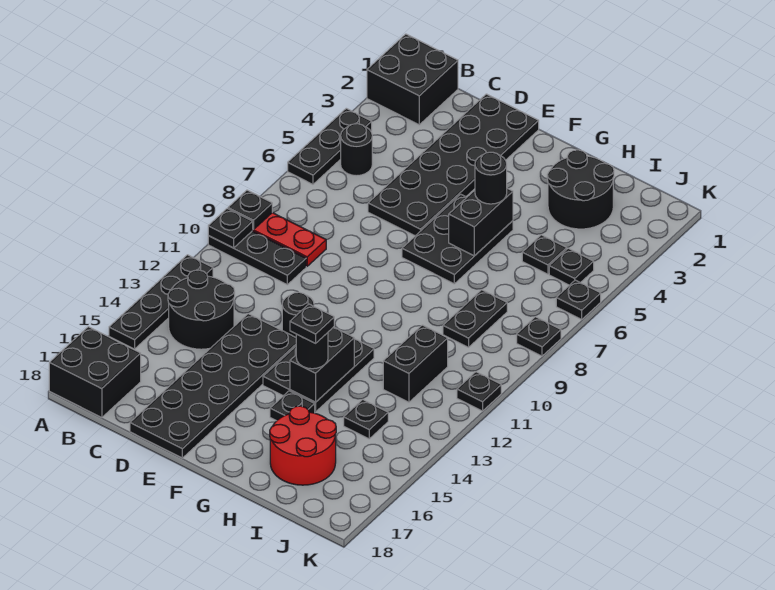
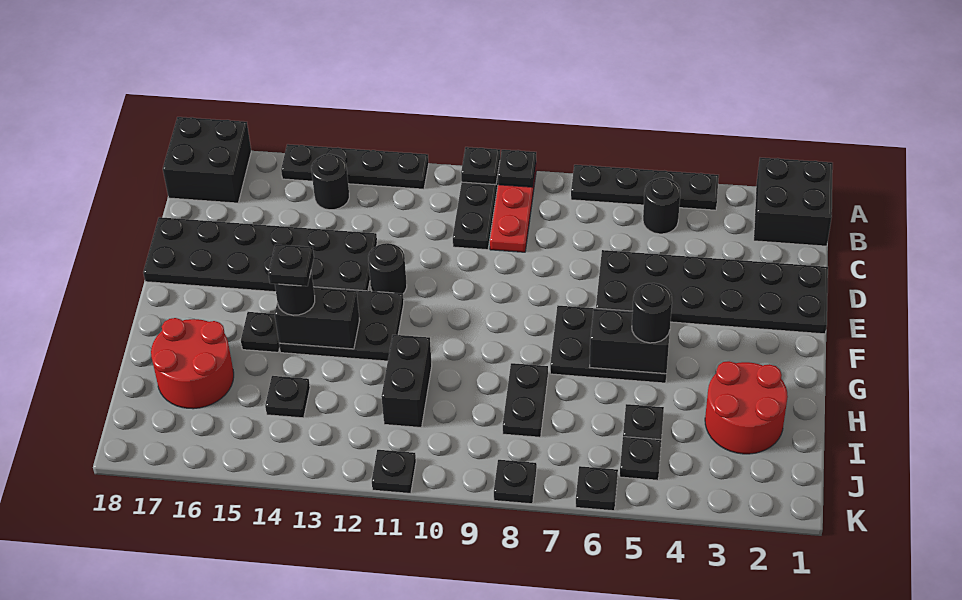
black plate A4:A6 level 1 -> black plate A4:A7 level 1
black round brick B13:C14 level 1 -> black round brick B14 level 1
black round brick H2:I3 level 1 -> red round brick H2:I3 level 1
black plate I8:I9 level 1 -> black plate H8:I8 level 1
black brick I11:I12 level 1 -> black brick H11:I11 level 1

